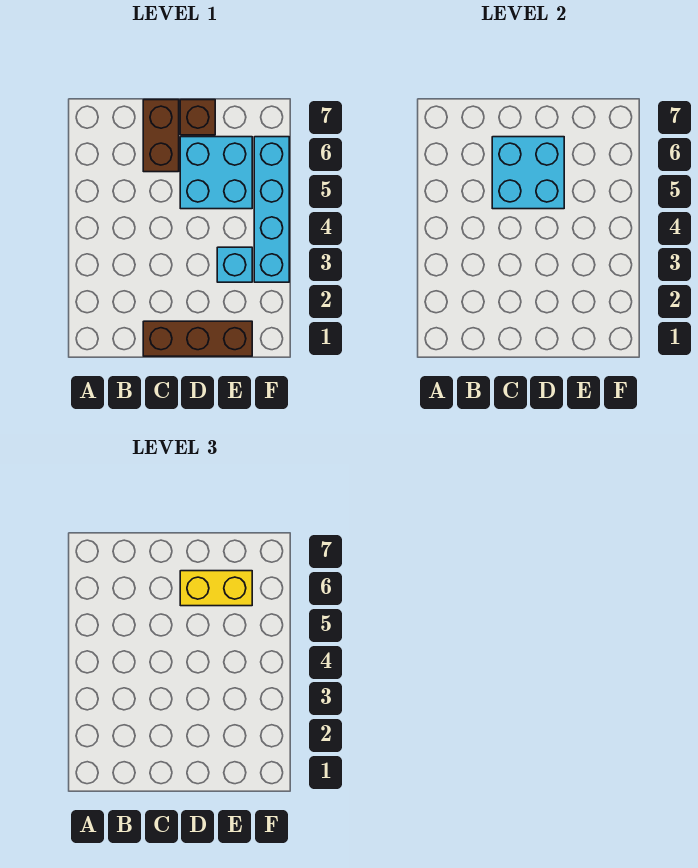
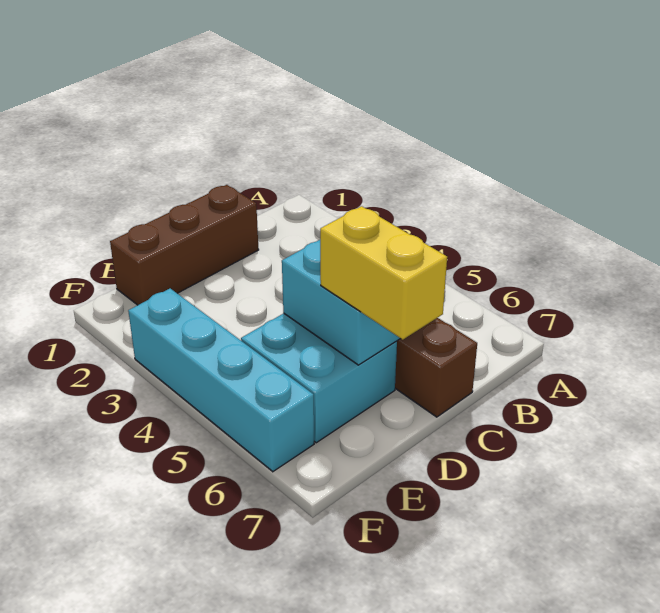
yellow brick D6:E6 level 3 -> yellow brick D6:D7 level 3
brown brick D7 level 1 -> none
cyan brick E3 level 1 -> none

